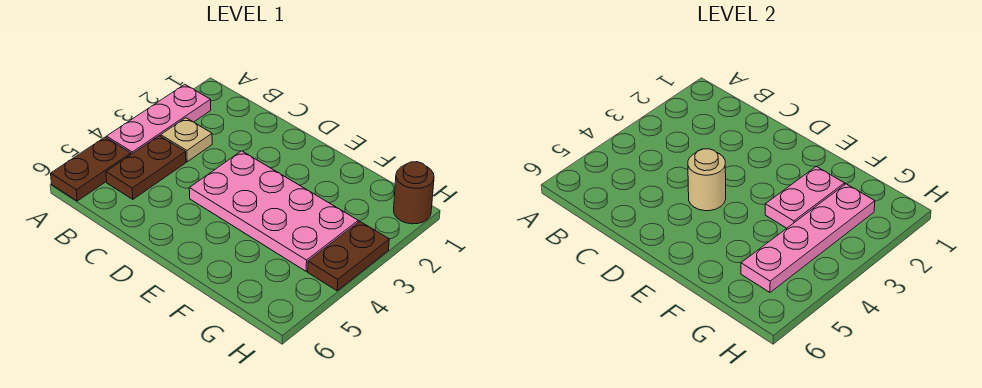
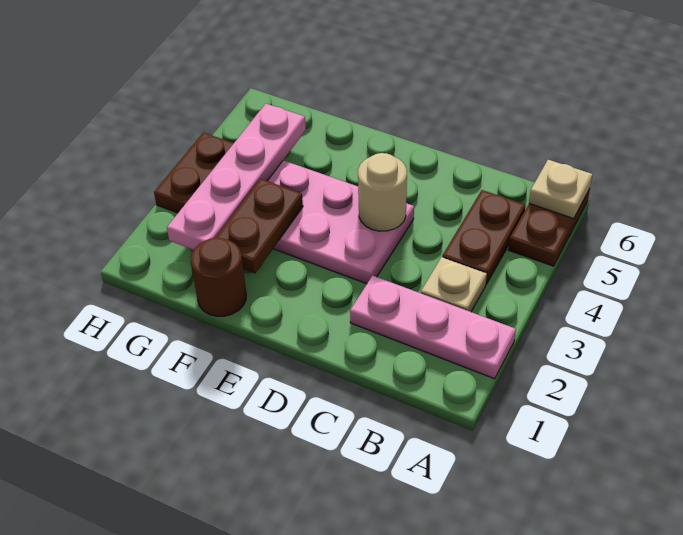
pink plate A2:A4 level 1 -> pink plate A2:C2 level 1
none -> tan plate A6 level 2
pink plate F2:F3 level 2 -> brown plate F2:F3 level 2
brown round brick H1 level 1 -> brown round brick F1 level 1

